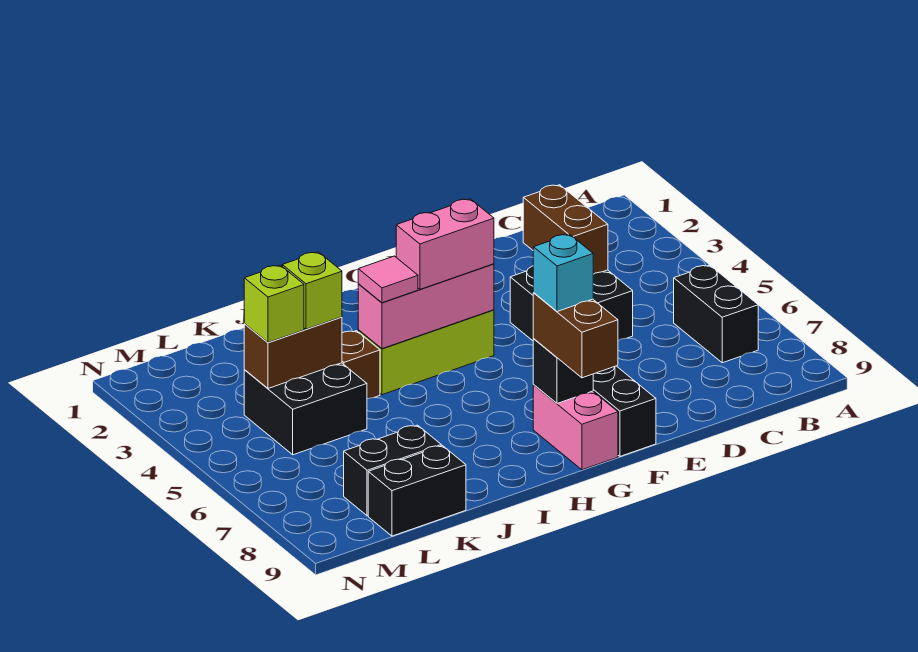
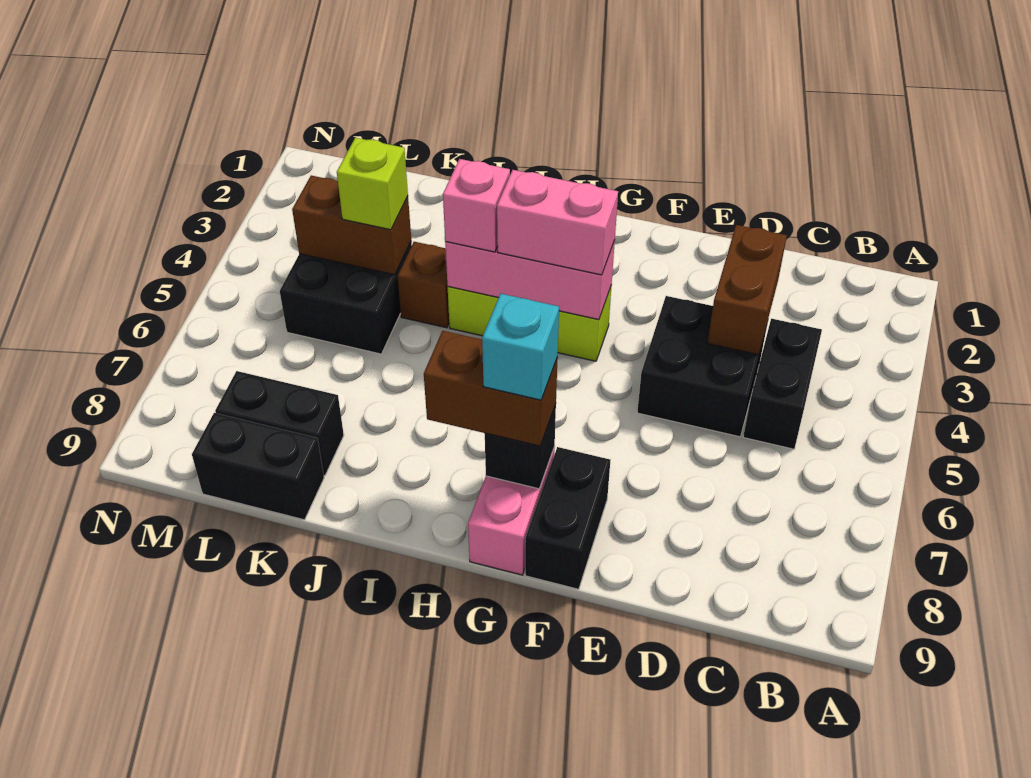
black brick B6:B7 level 1 -> black brick C4:C5 level 1
brown brick G8:G9 level 3 -> brown brick G8:H8 level 3
pink tile I4 level 3 -> pink brick I4 level 3
lime brick L4 level 3 -> none

